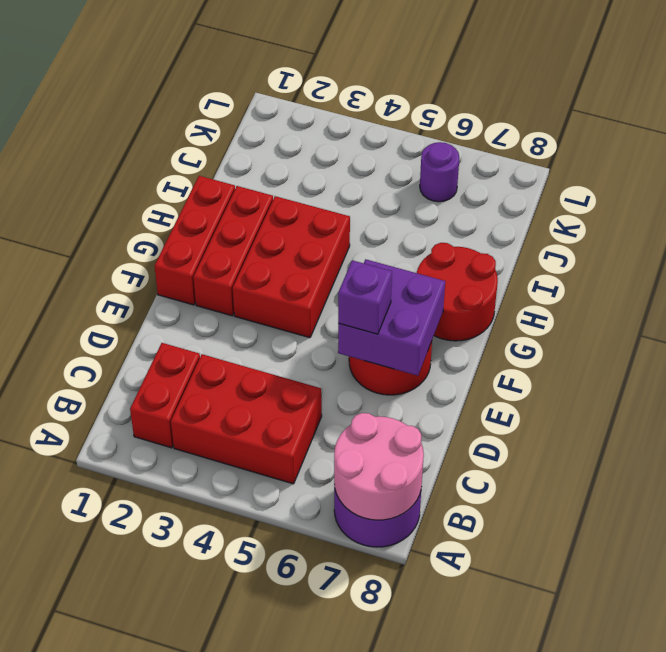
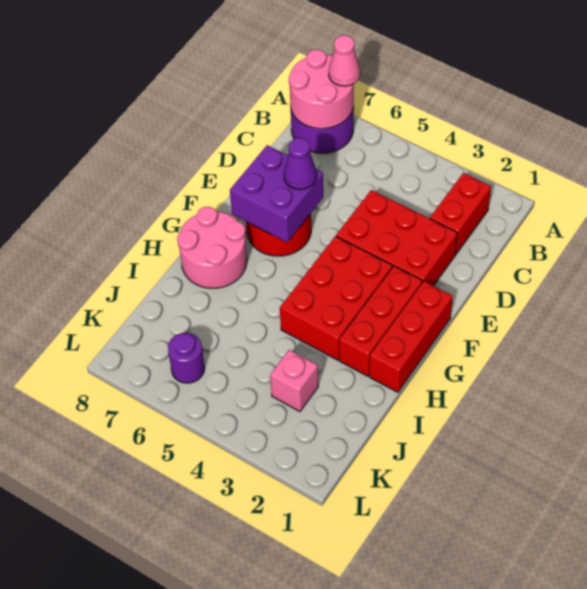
none -> pink cone A7 level 3
red brick B3:C5 level 1 -> red brick D2:E4 level 1
purple brick E6 level 3 -> purple cone E6 level 3
red round brick G7:H8 level 1 -> pink round brick G7:H8 level 1
none -> pink brick J3 level 1

